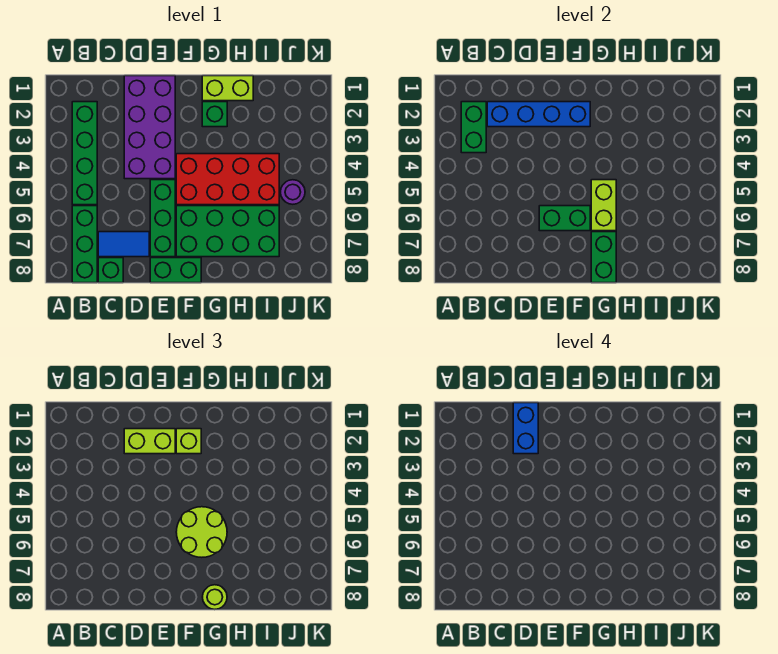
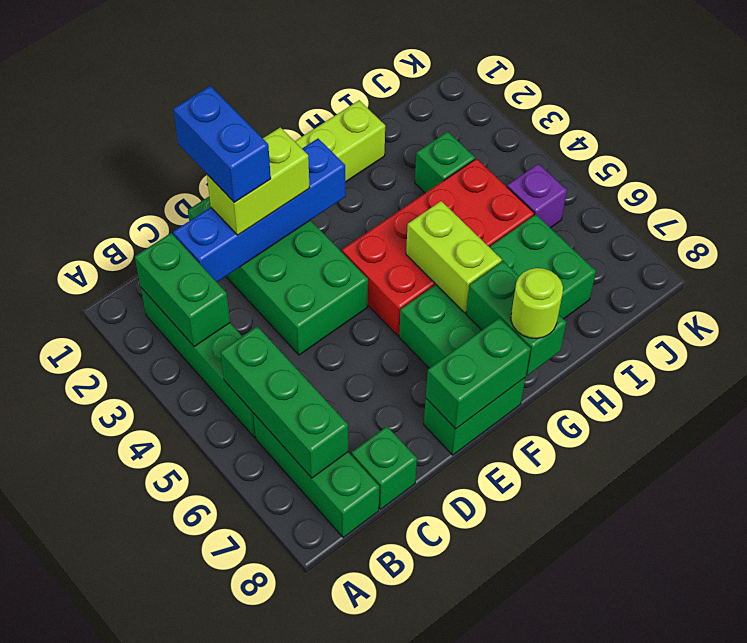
blue tile C7:D7 level 1 -> none
purple brick D1:E4 level 1 -> green brick D1:E4 level 1
green brick E5:E7 level 1 -> green brick B5:B7 level 2
green brick E6:F6 level 2 -> green brick E8:F8 level 2
lime brick F2 level 3 -> none
lime round brick F5:G6 level 3 -> none
green brick G2 level 1 -> green brick I3 level 1
purple round brick J5 level 1 -> purple brick J5 level 1

